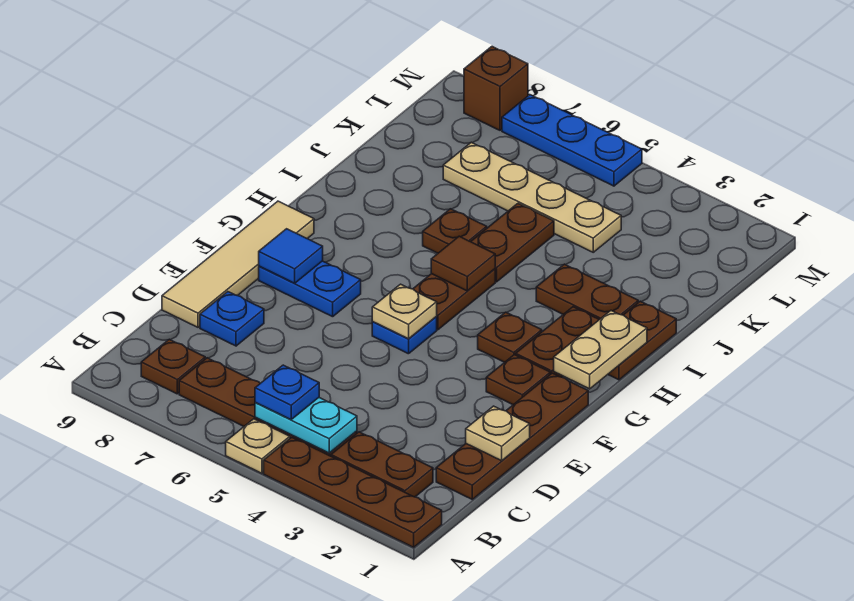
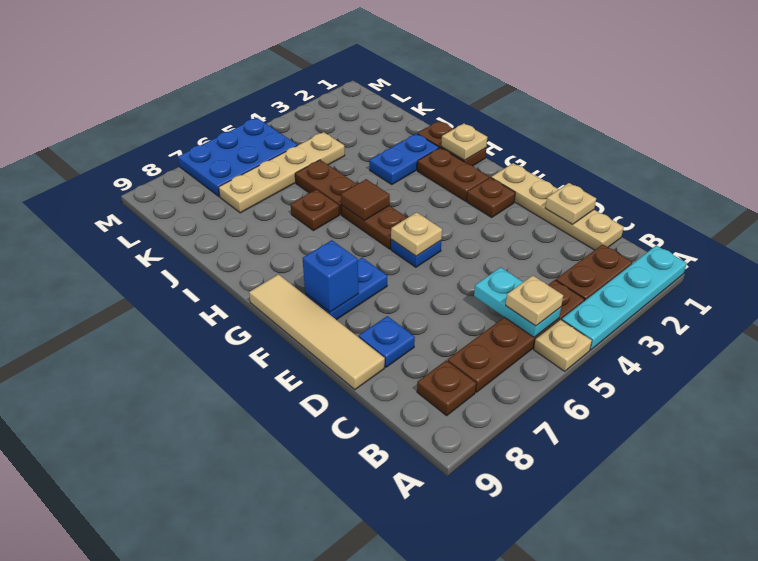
brown plate A1:A4 level 1 -> cyan plate A1:A4 level 1
cyan plate B4:B5 level 2 -> cyan plate B5:C5 level 2
blue plate B5 level 3 -> tan plate B5 level 3
brown plate C1:F1 level 1 -> tan plate C1:F1 level 1
blue tile F8 level 2 -> blue brick F8 level 2
tan plate G1:H1 level 2 -> tan plate H1 level 2
brown plate G3 level 1 -> none
brown plate I2:I3 level 1 -> blue plate I2:I3 level 1
blue plate M5:M7 level 1 -> blue plate L5:M7 level 1
brown brick M8 level 1 -> none

